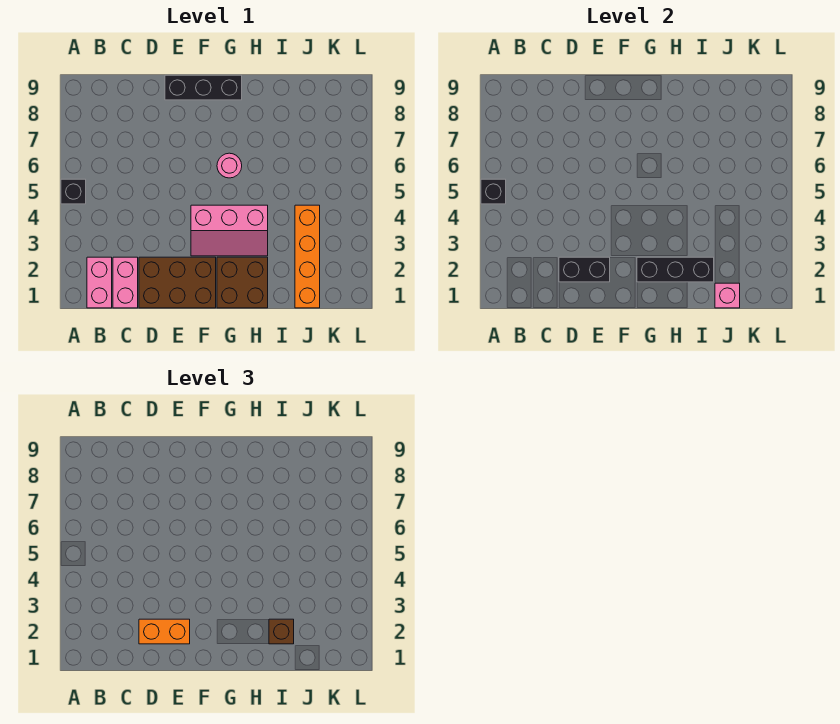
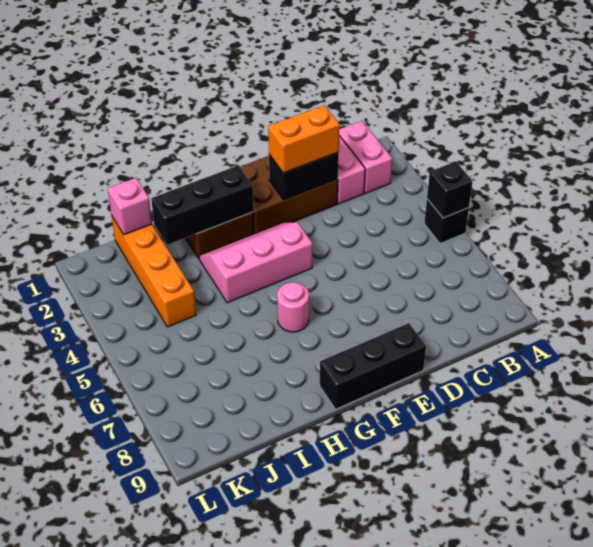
brown brick I2 level 3 -> none

